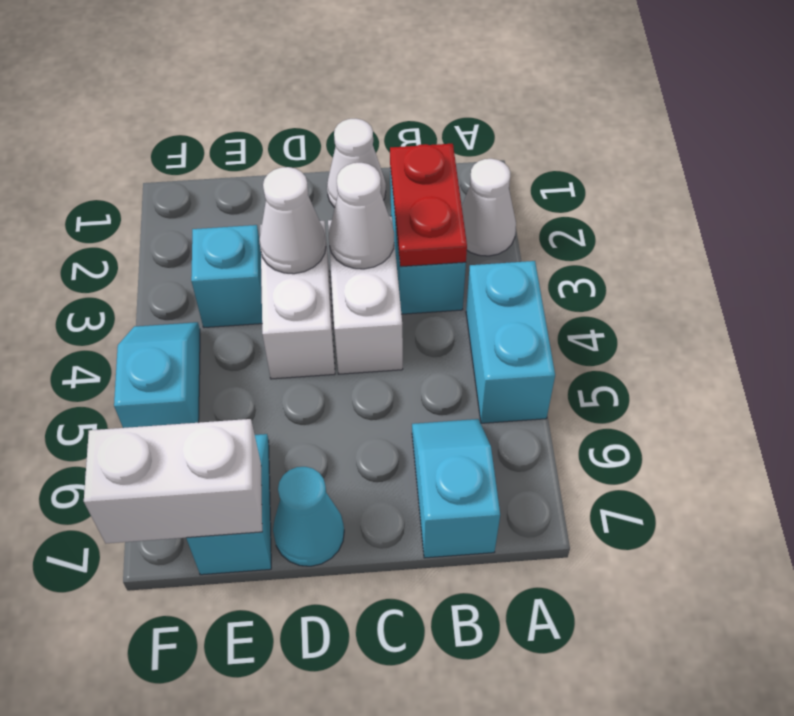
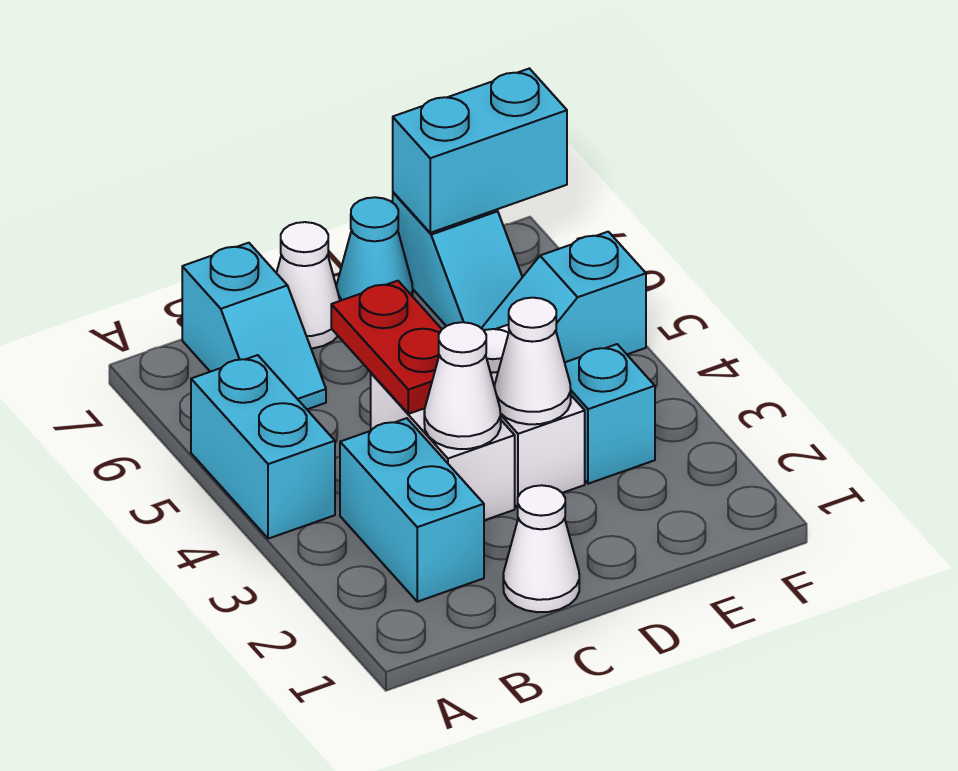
white cone A2 level 1 -> white cone C7 level 1
red plate B2:B3 level 2 -> red plate C4:C5 level 2
white brick E7:F7 level 2 -> cyan brick E7:F7 level 2
cyan slope F4:F5 level 1 top 5 -> cyan slope E5:F5 level 1 top F

